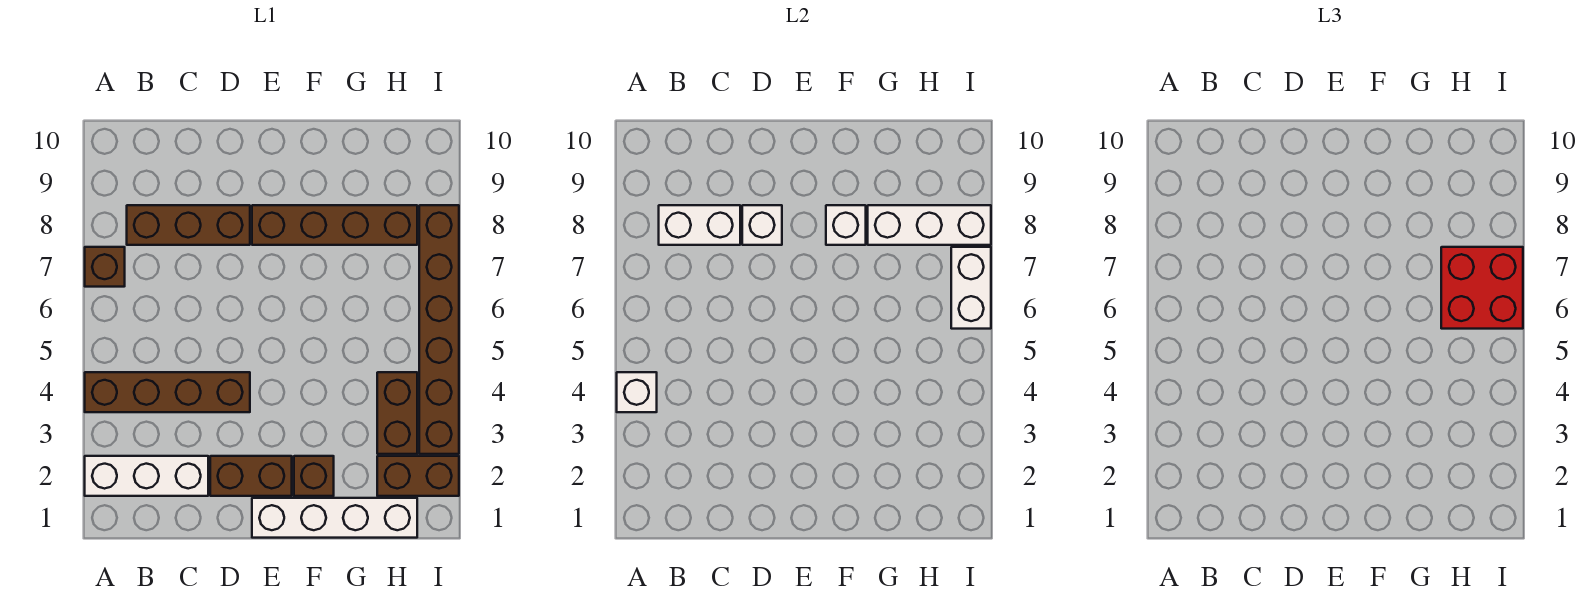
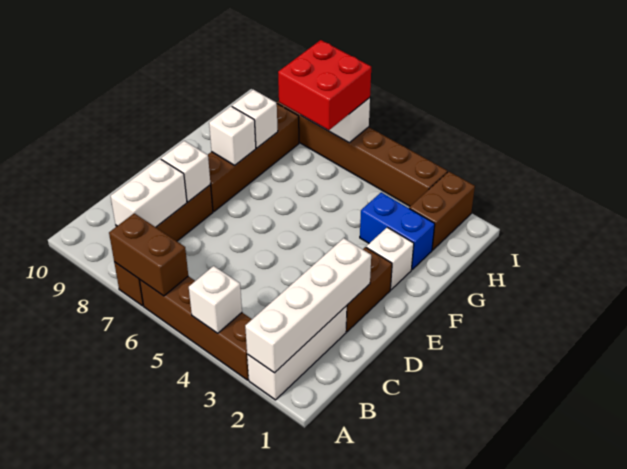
brown brick A4:D4 level 1 -> brown brick A3:A6 level 1
white brick E1:H1 level 1 -> white brick A2:D2 level 2
brown brick F2 level 1 -> white brick F2 level 1
none -> blue brick G2:G3 level 1
white brick G8:I8 level 2 -> white brick G8 level 2
brown brick H3:H4 level 1 -> brown brick A6:A7 level 2

